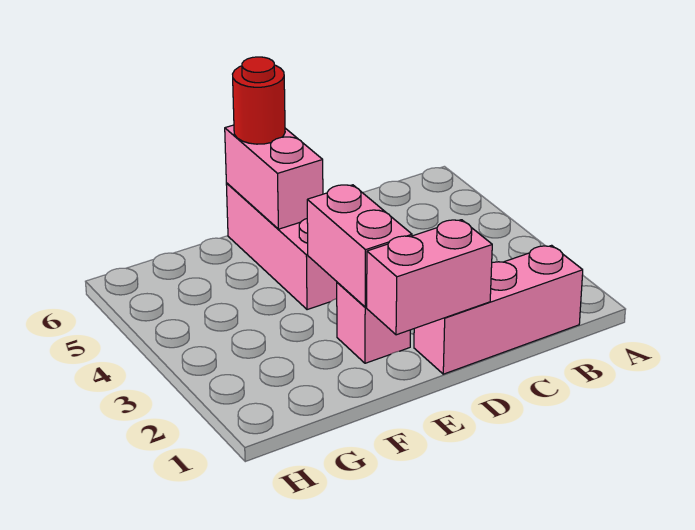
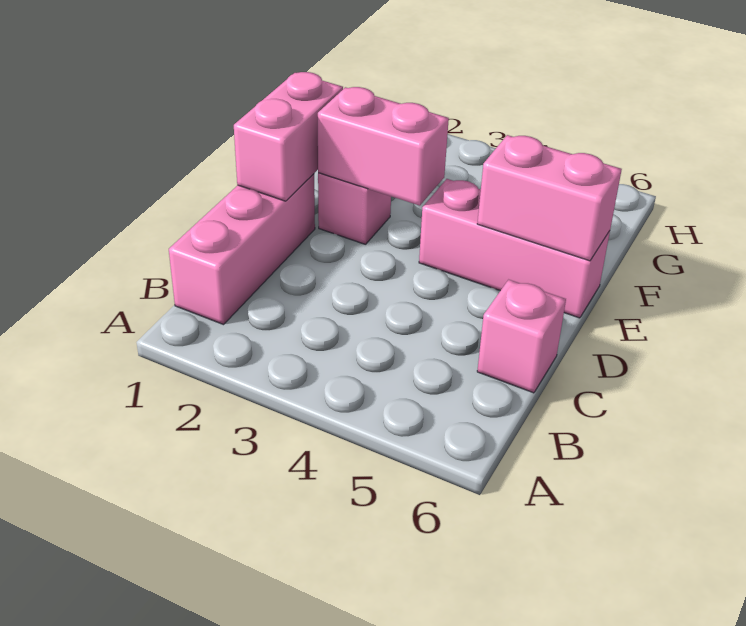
none -> pink brick C6 level 1
red round brick E6 level 3 -> none

